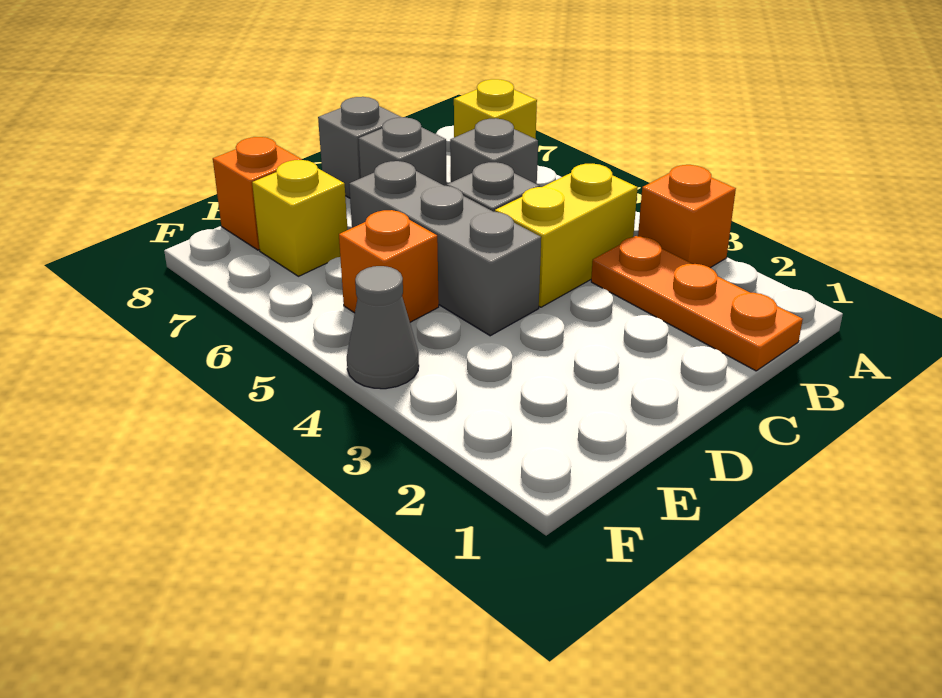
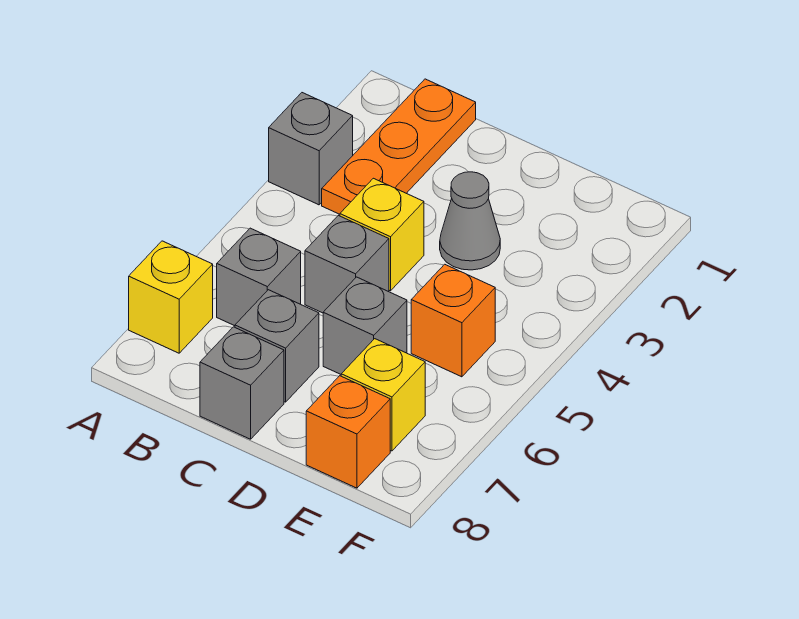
orange brick A3 level 1 -> grey brick A3 level 1
yellow brick B4:C4 level 1 -> yellow brick C4 level 1
grey brick D4:D6 level 1 -> grey brick D6 level 1
grey cone F4 level 1 -> grey cone D3 level 1

